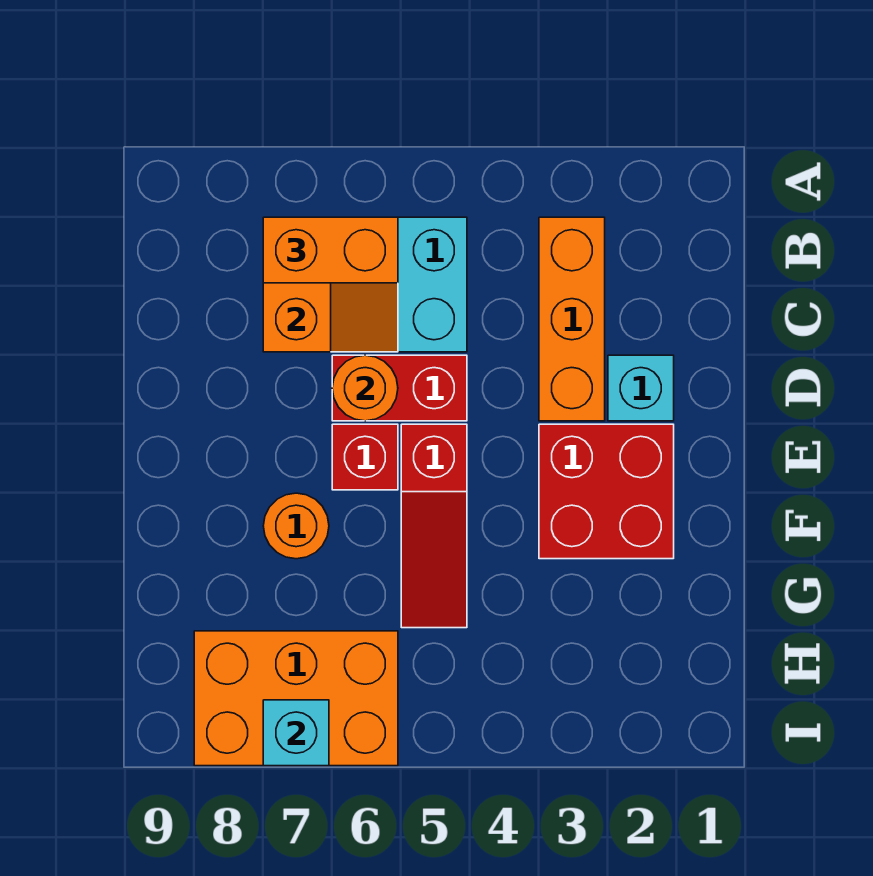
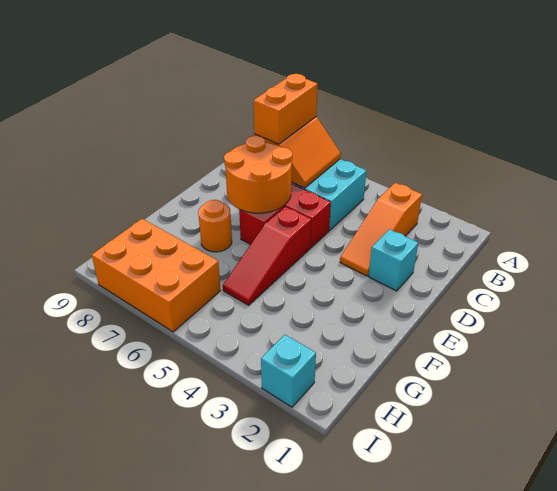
orange brick B3:D3 level 1 -> orange slope B3:D3 level 1 top B
orange brick B6:B7 level 3 -> orange brick B7:C7 level 3
orange round brick D6 level 2 -> orange round brick D6:E7 level 2
red brick E2:F3 level 1 -> none
cyan brick I7 level 2 -> cyan brick I2 level 1

